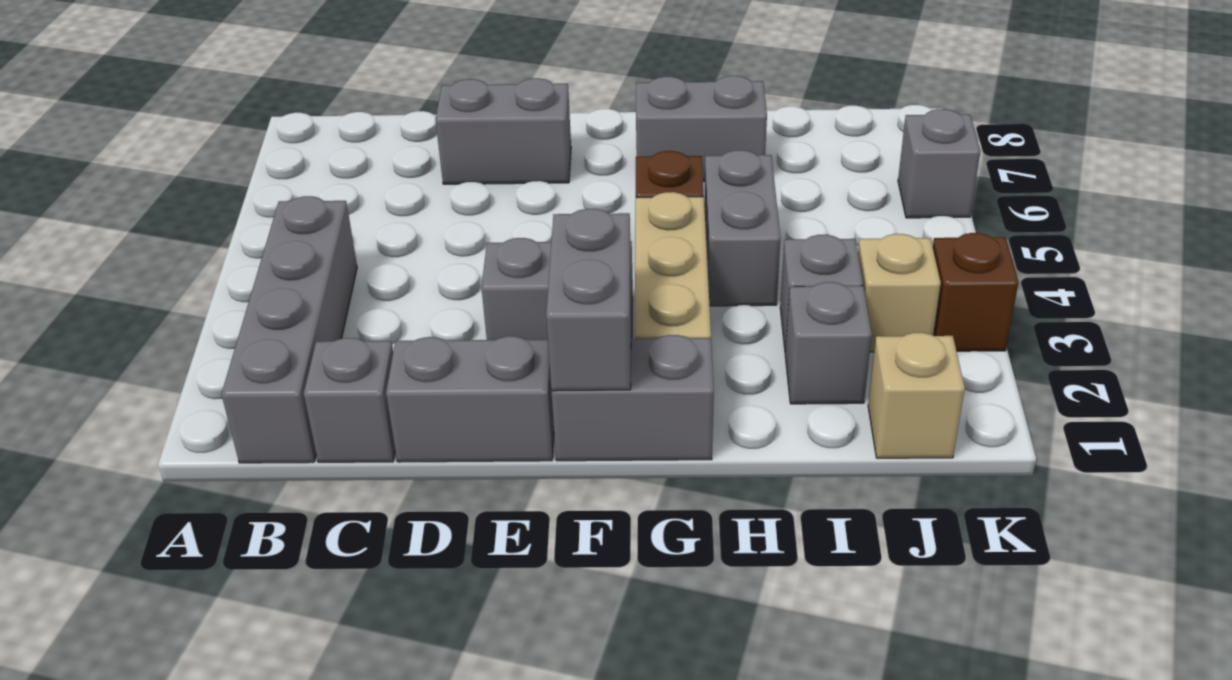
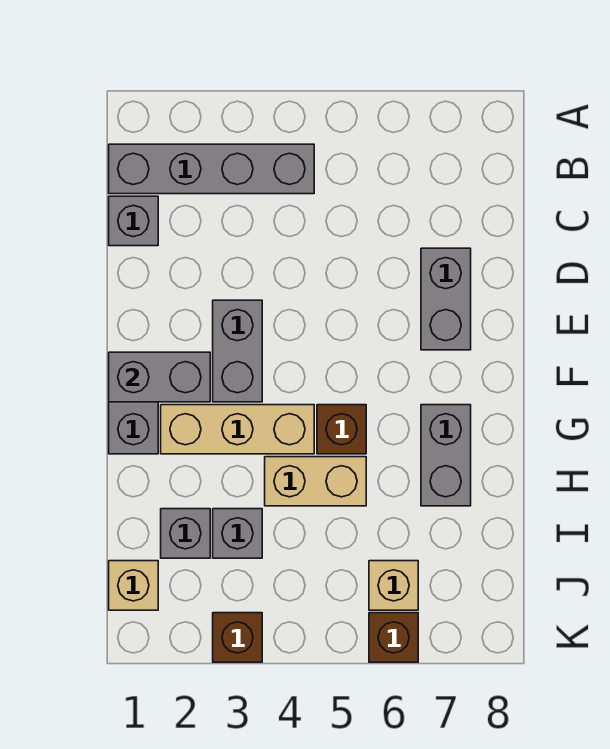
grey brick D1:E1 level 1 -> none
grey brick H4:H5 level 1 -> tan brick H4:H5 level 1
tan brick J3 level 1 -> tan brick J6 level 1
grey brick K6 level 1 -> brown brick K6 level 1

